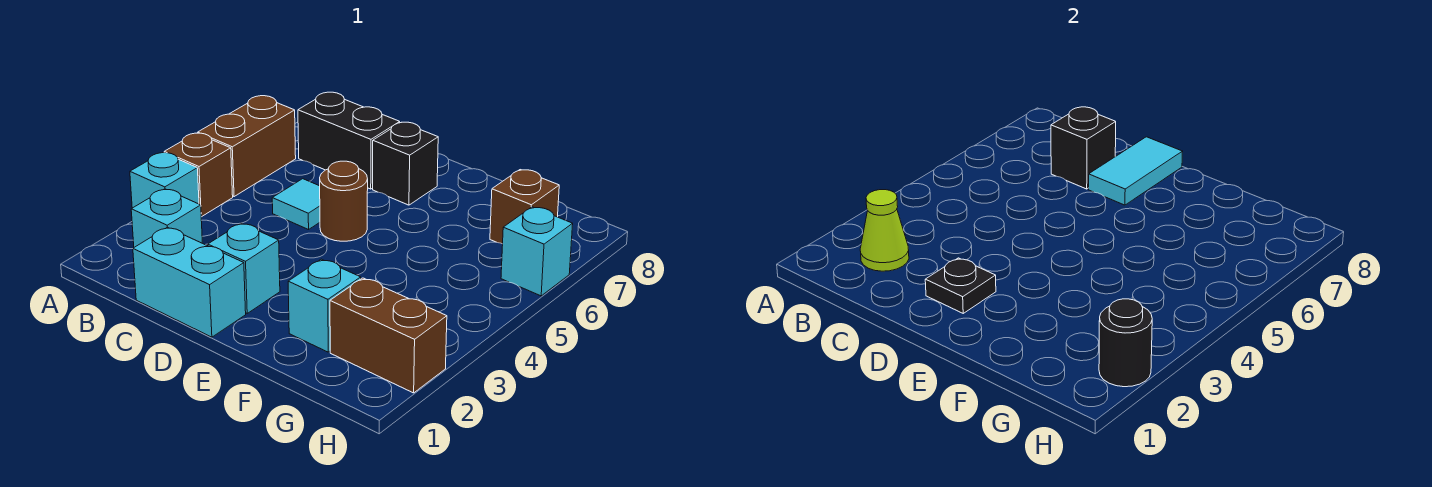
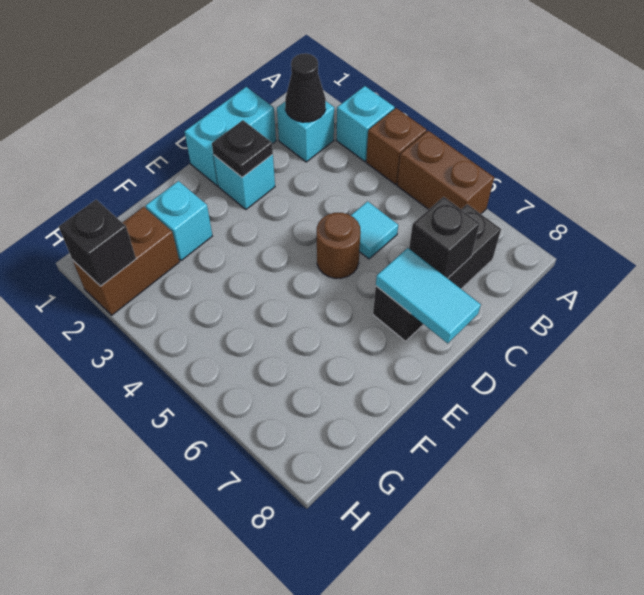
lime cone B2 level 2 -> black cone B2 level 2
brown brick G7 level 1 -> none
black round brick H2 level 2 -> black brick H2 level 2
cyan brick H6 level 1 -> none

